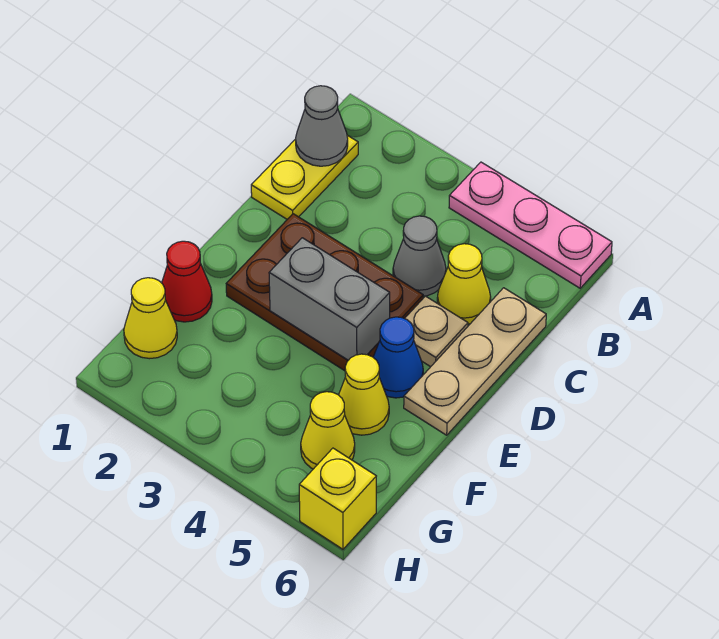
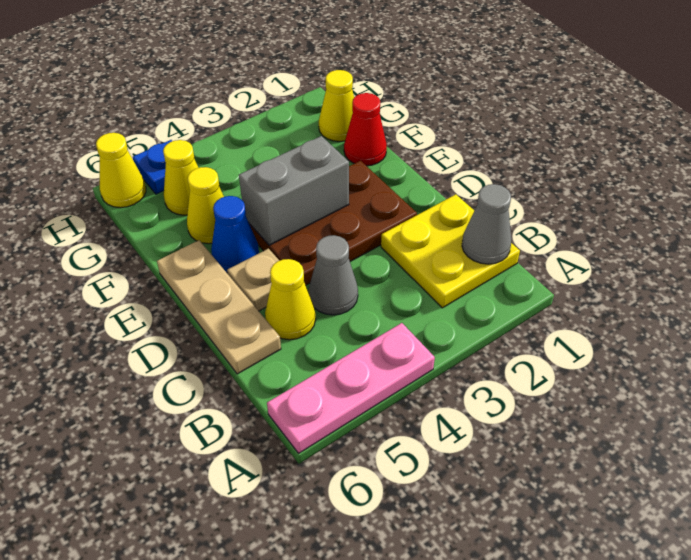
yellow plate B1:C1 level 1 -> yellow plate B1:C2 level 1
none -> blue plate H5 level 1
yellow brick H6 level 1 -> yellow cone H6 level 1

